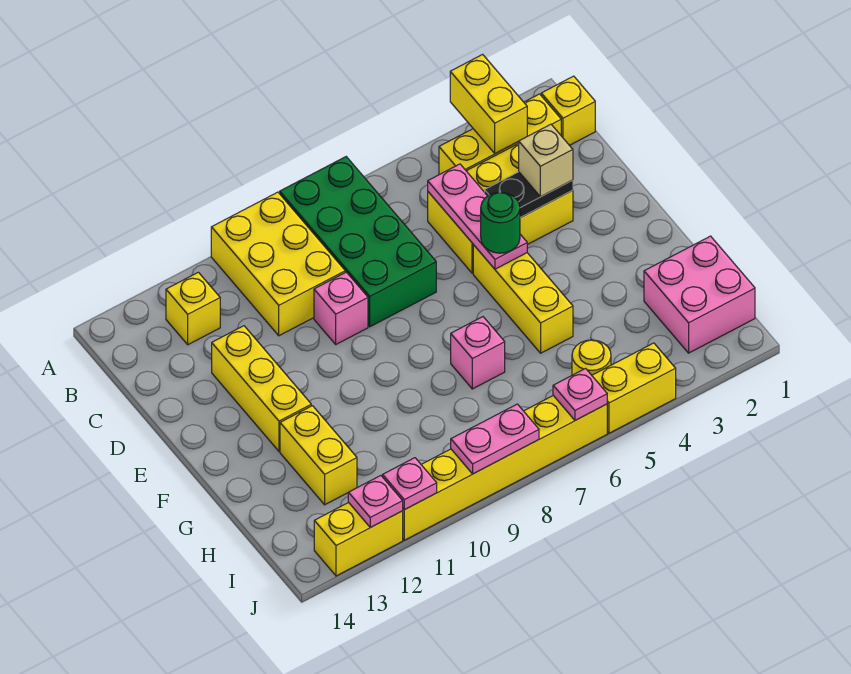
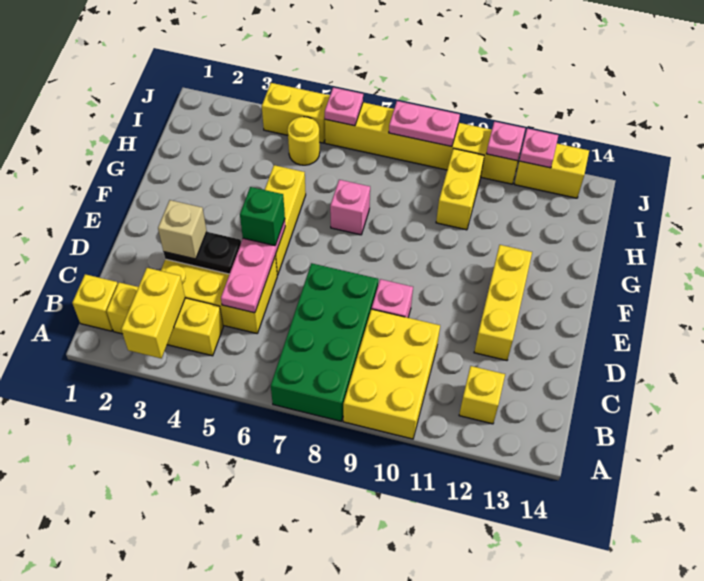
green round brick E5 level 3 -> green brick E5 level 3
yellow brick G12:H12 level 1 -> yellow brick H10:I10 level 1
pink brick H1:I2 level 1 -> none

